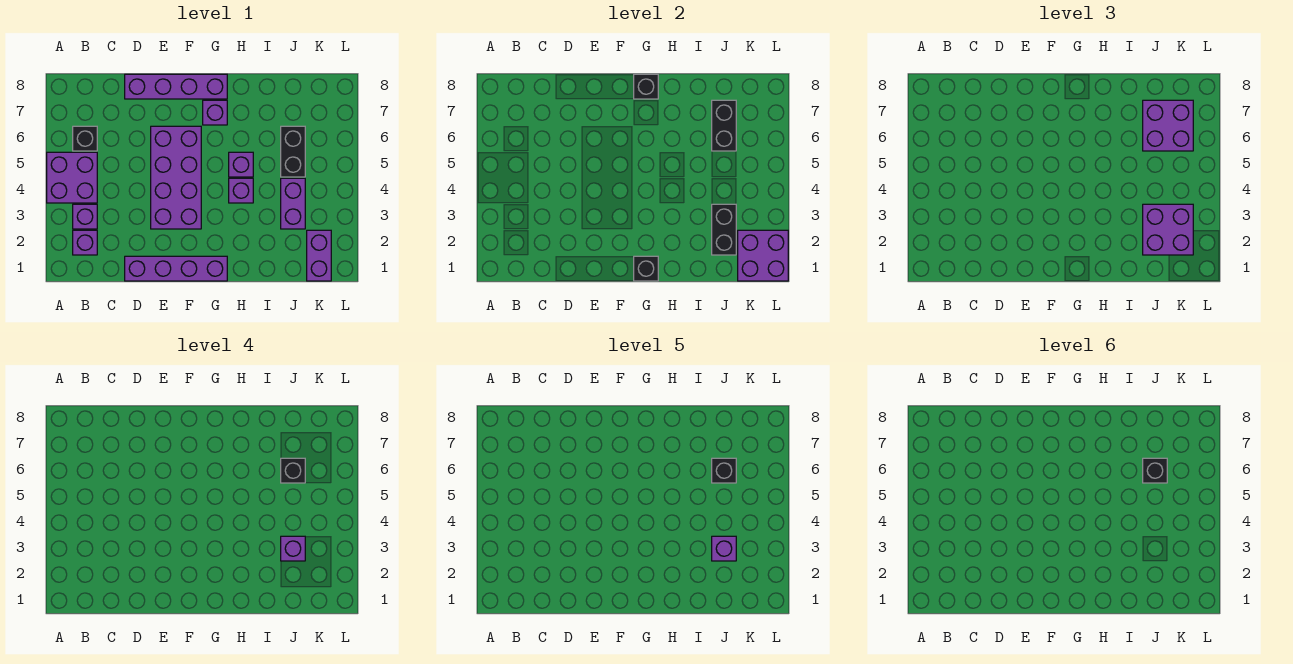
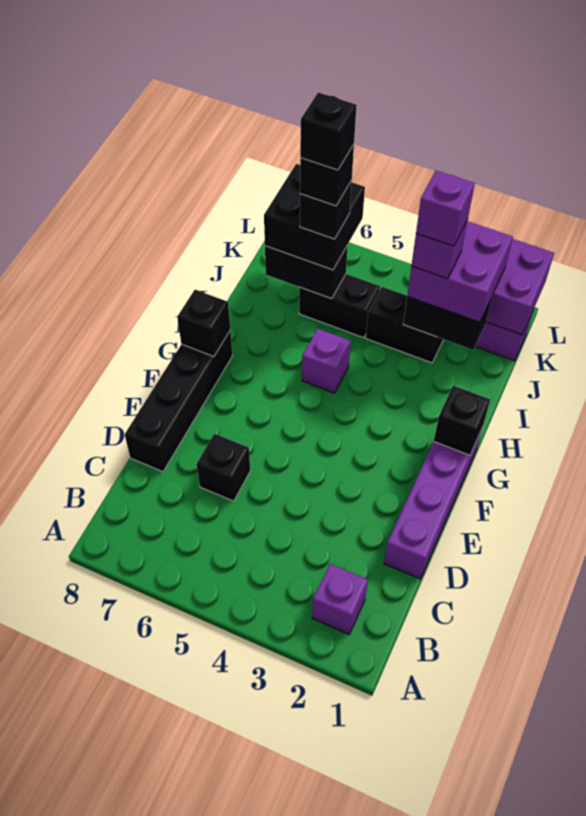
purple brick A4:B5 level 1 -> none
purple brick B3 level 1 -> none
black brick B6 level 1 -> black brick D6 level 1
purple brick D8:G8 level 1 -> black brick D8:G8 level 1
purple brick E3:F6 level 1 -> none
purple brick G7 level 1 -> none
purple brick H4 level 1 -> none
purple brick J3:J4 level 1 -> black brick J3:J4 level 1
purple brick J6:K7 level 3 -> black brick J6:K7 level 3

